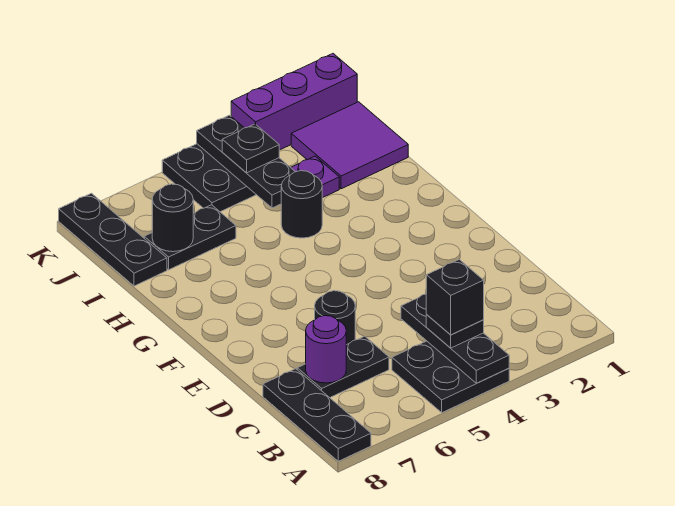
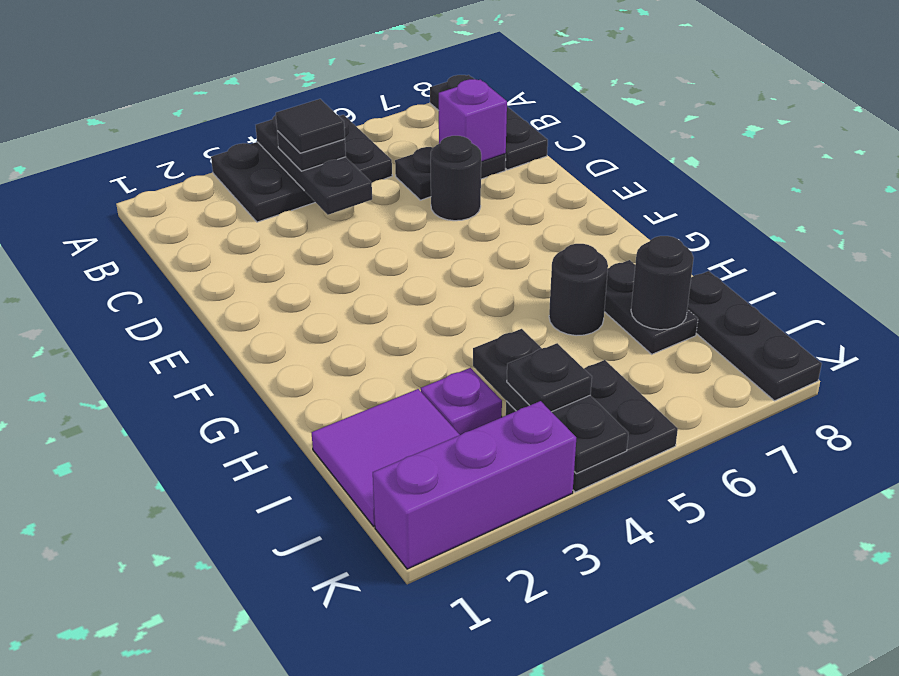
black plate A4:B5 level 1 -> black plate A3:B5 level 1
black brick B4 level 4 -> black tile B4 level 4
purple round brick C7 level 2 -> purple brick C7 level 2
black round brick H4 level 1 -> black round brick H6 level 1
black plate I6:I7 level 1 -> black plate H7:I7 level 1

